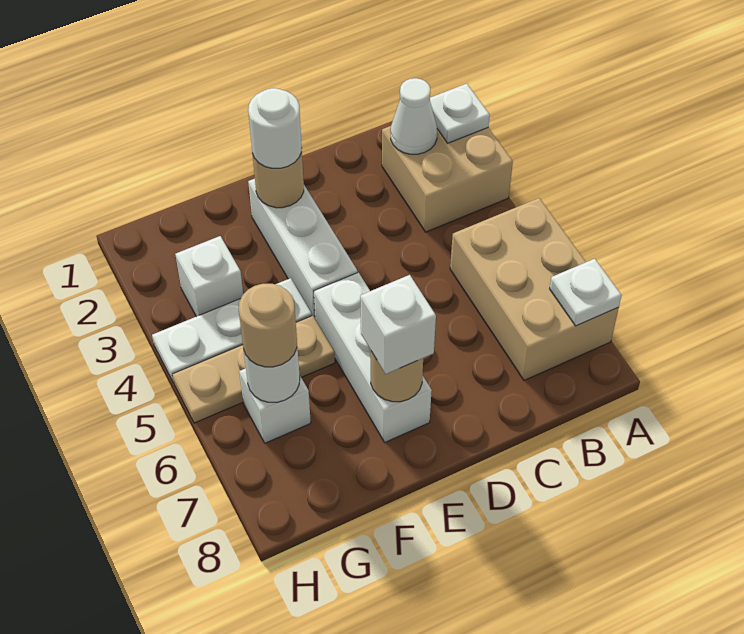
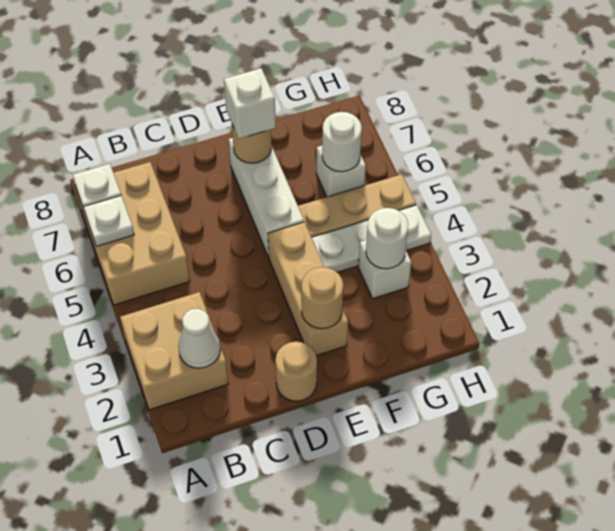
white plate A2 level 2 -> white plate A6 level 2
white brick E2:E4 level 1 -> tan brick E2:E4 level 1
white round brick E2 level 3 -> white round brick G3 level 2
tan round brick G6 level 3 -> tan round brick D1 level 1

